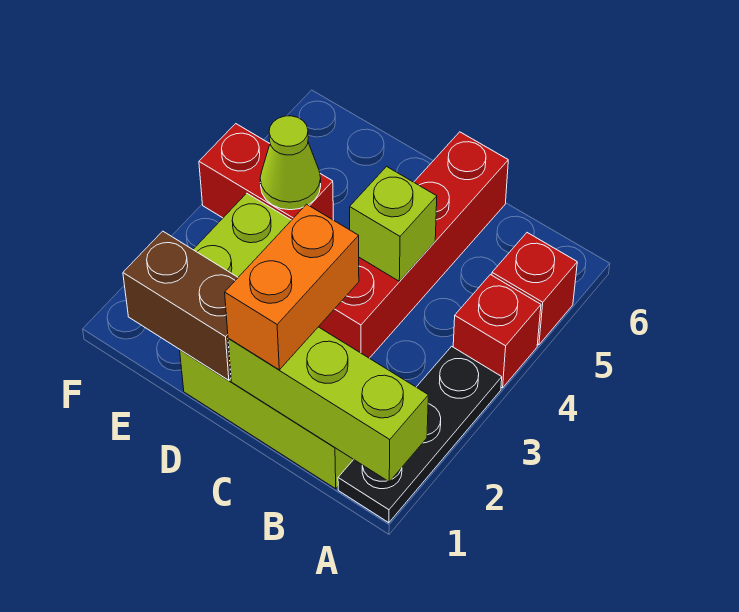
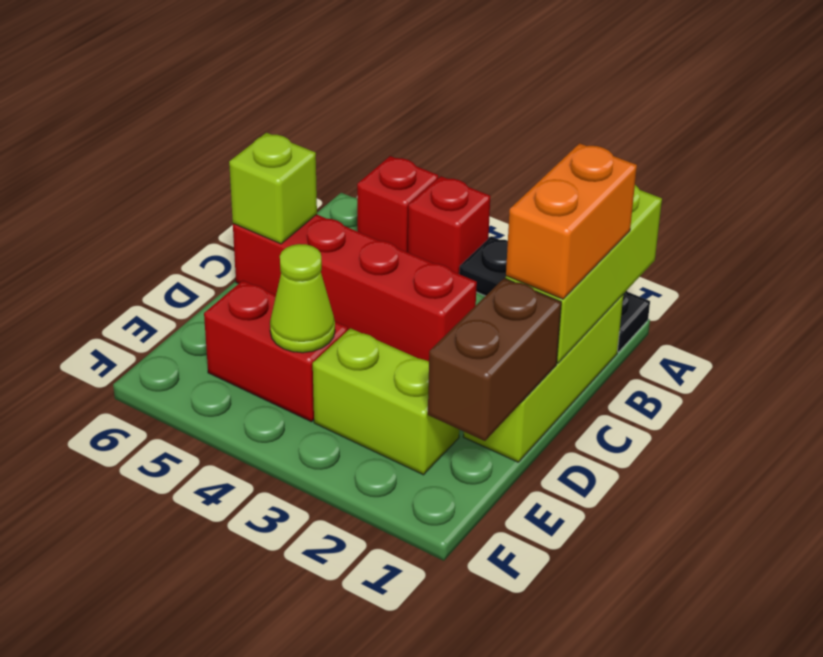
orange brick C1:C2 level 3 -> orange brick B1:C1 level 3
lime brick C4 level 2 -> lime brick C6 level 2
red brick E4:F4 level 1 -> red brick E4:E5 level 1

